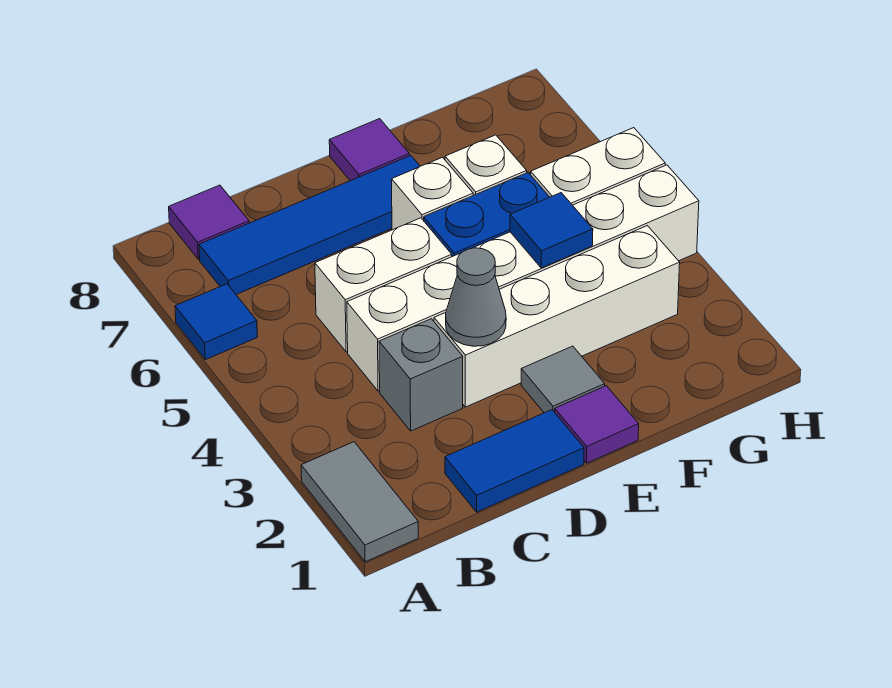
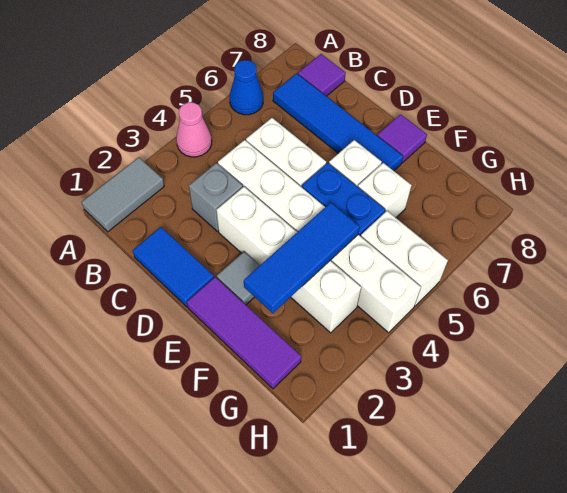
none -> pink cone A4 level 1
blue tile A6 level 1 -> blue cone A6 level 1
grey cone D3 level 2 -> none
purple tile E1 level 1 -> purple tile E1:G1 level 1
blue tile F4 level 2 -> blue tile F2:F4 level 2

